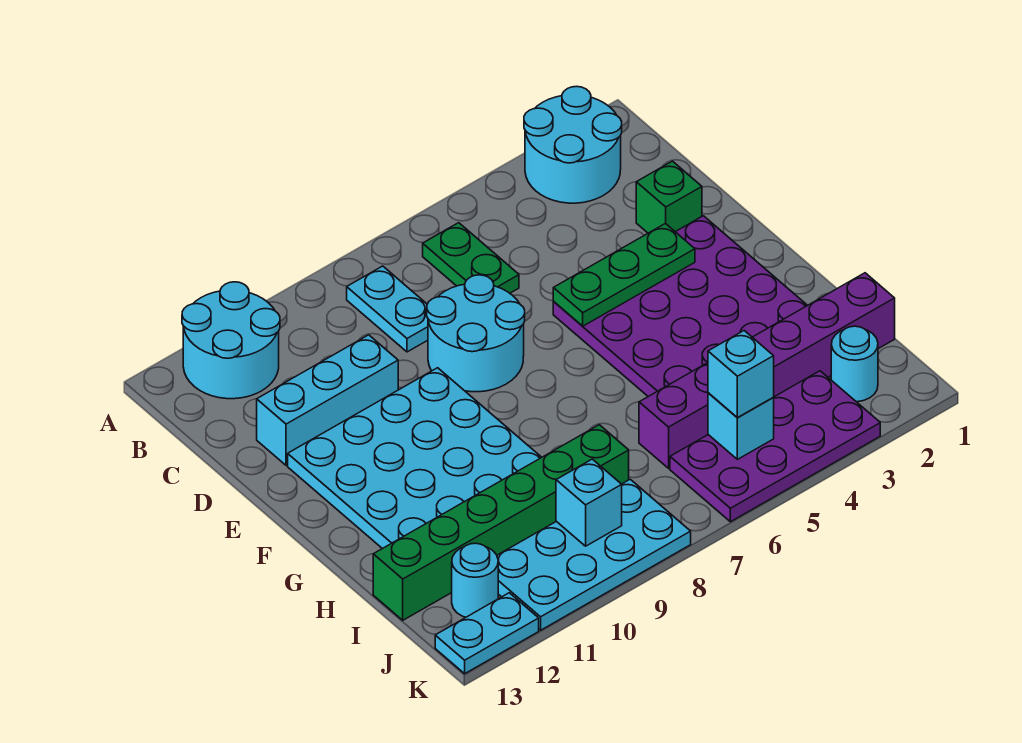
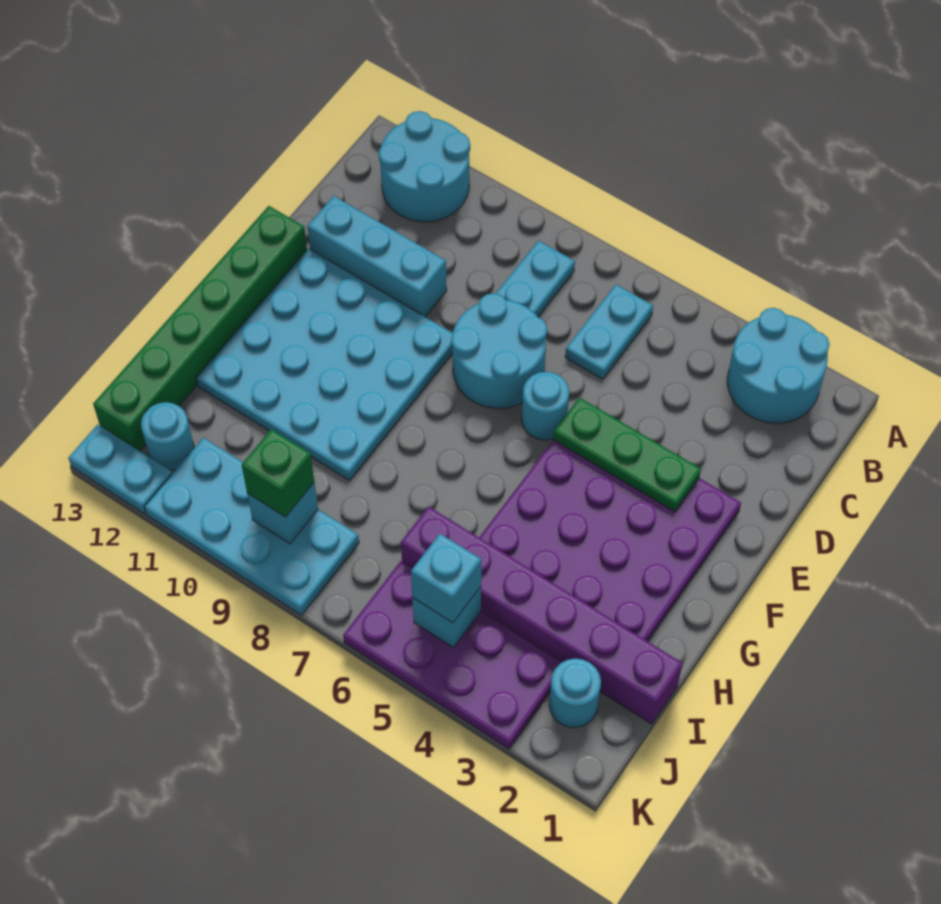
green plate B6:C6 level 1 -> cyan plate B6:C6 level 1
green brick D2 level 1 -> green brick J9 level 3
none -> cyan round brick E6 level 1
green brick I8:I13 level 1 -> green brick E13:J13 level 1

